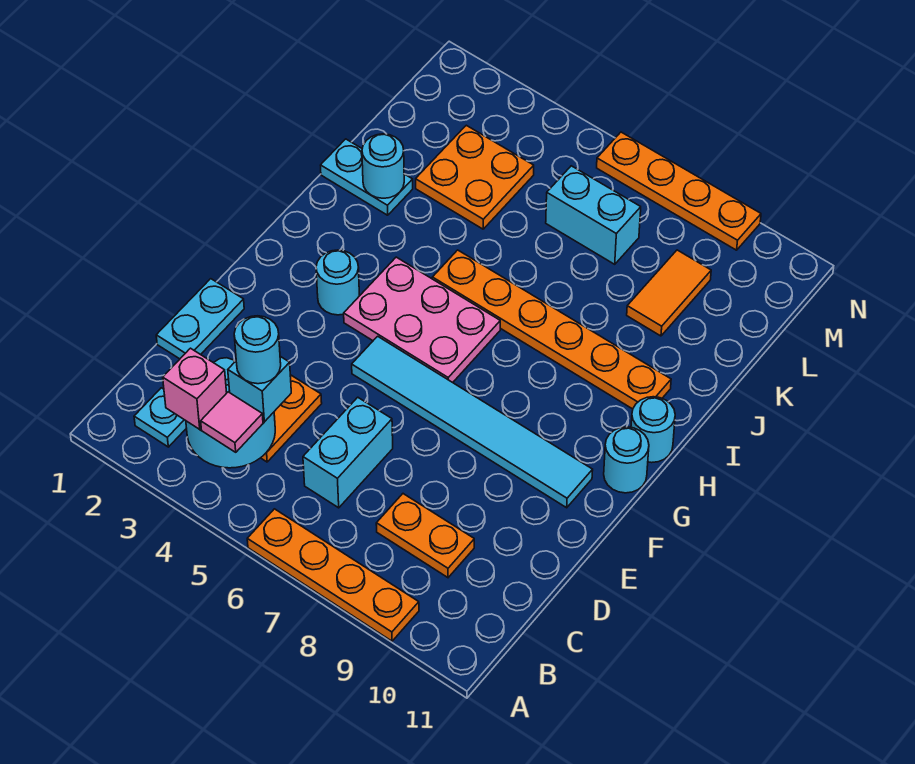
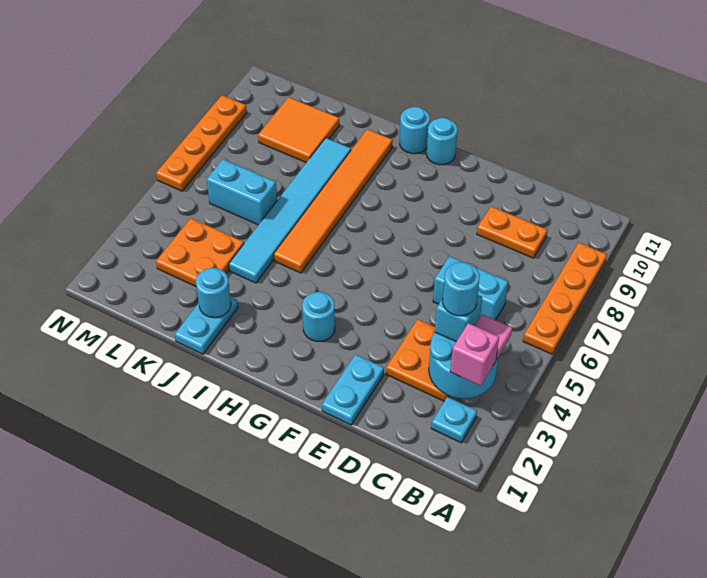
orange plate C8:C9 level 1 -> orange plate C9:D9 level 1
cyan plate D1:E1 level 1 -> cyan plate E1:E2 level 1
cyan tile F5:F10 level 1 -> cyan tile J4:J9 level 1
pink plate G4:H6 level 1 -> none
orange plate I5:I10 level 1 -> orange tile I5:I10 level 1
orange tile K9:L9 level 1 -> orange tile K9:L10 level 1
cyan brick L6:L7 level 1 -> cyan brick K6:L6 level 1

